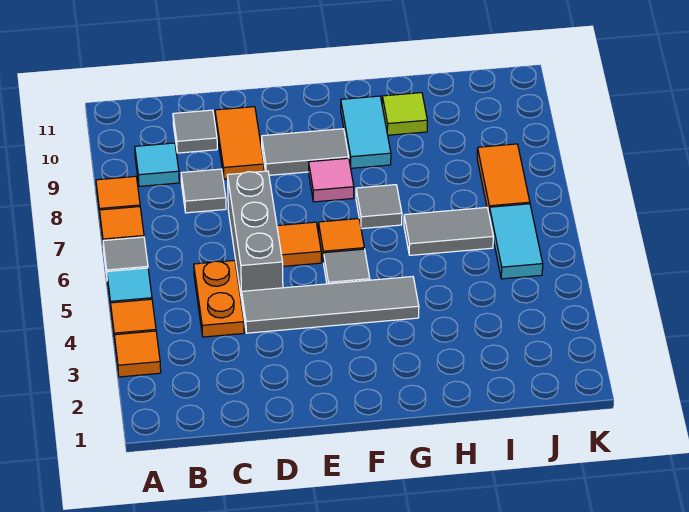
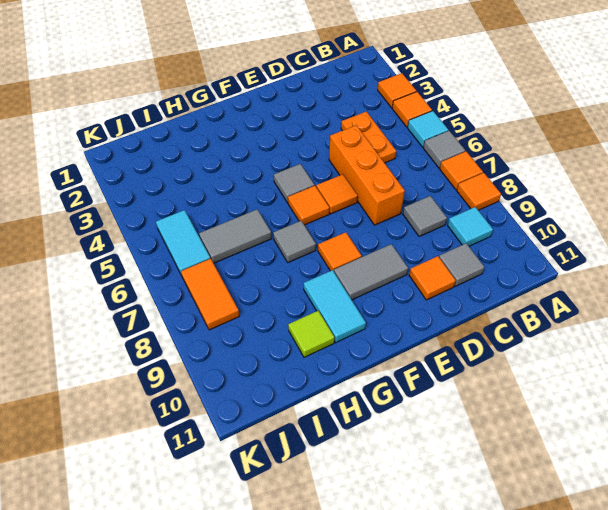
grey tile D4:G4 level 1 -> none
grey brick D5:D7 level 1 -> orange brick D5:D7 level 1
orange tile D9:D10 level 1 -> orange tile D10 level 1
pink tile F8 level 1 -> orange tile F8 level 1

